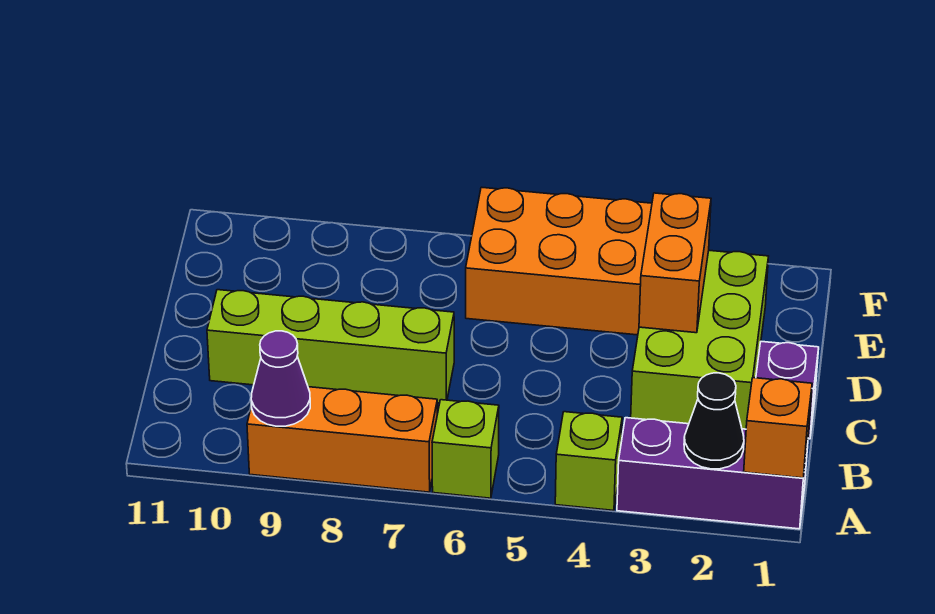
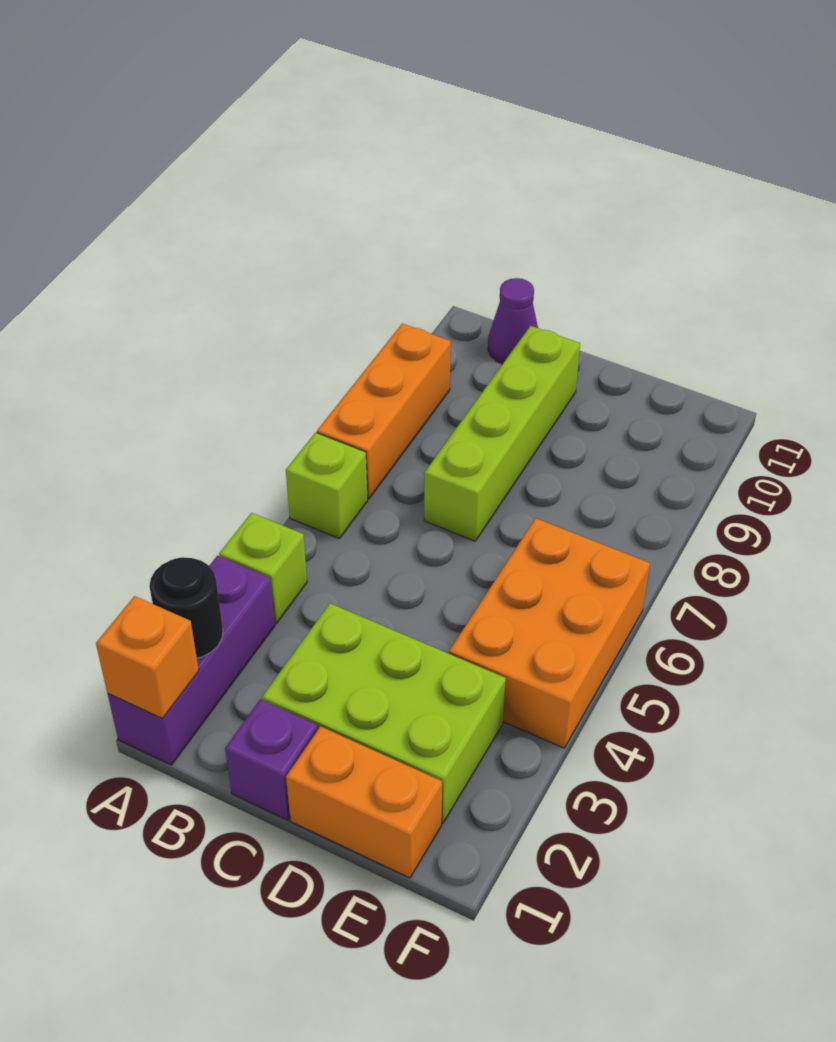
black cone A2 level 2 -> black round brick A2 level 2
purple cone A9 level 2 -> purple cone B11 level 1
orange brick D3:E3 level 2 -> orange brick D1:E1 level 1

